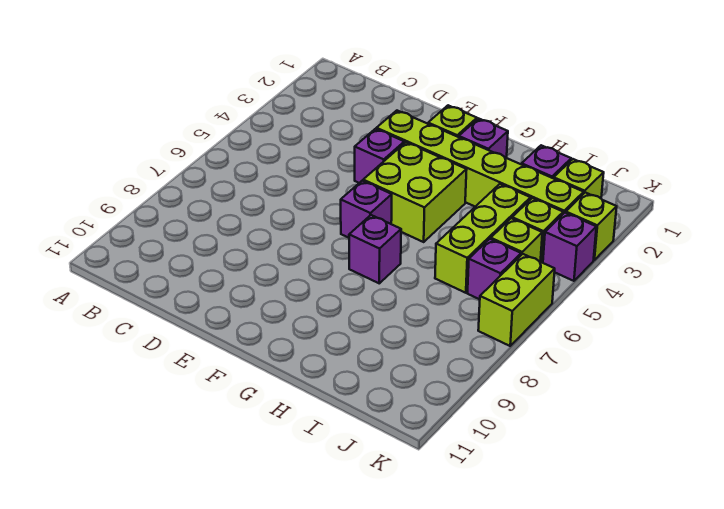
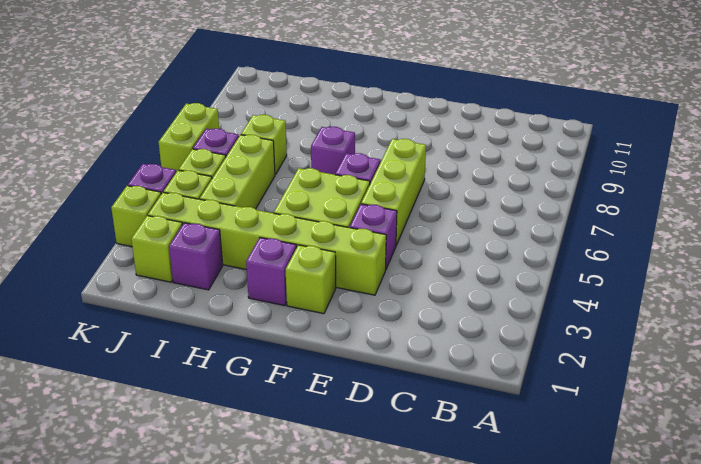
none -> lime brick E5:E7 level 1
none -> lime brick I7 level 1

